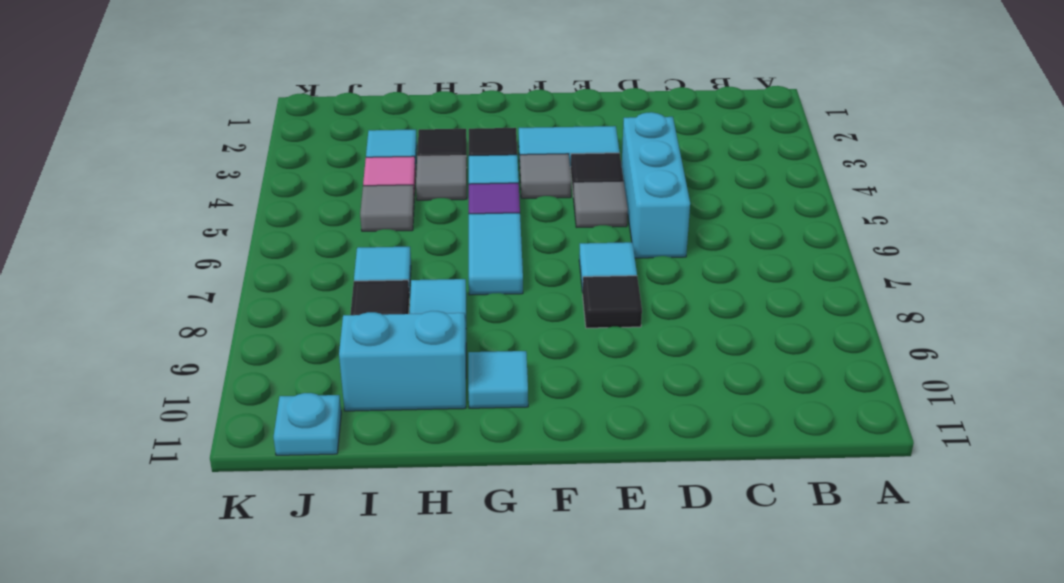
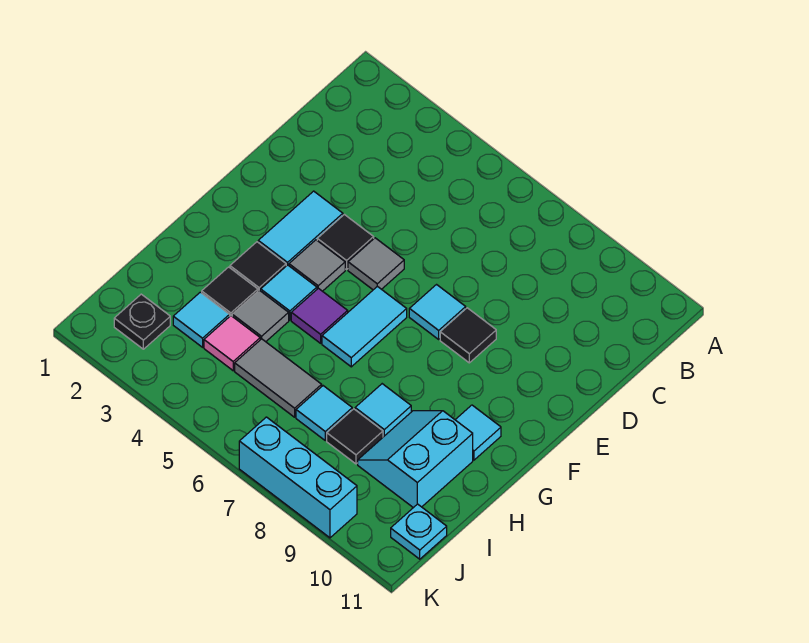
cyan brick D4:D6 level 1 -> cyan brick K7:K9 level 1
cyan tile G6:G7 level 1 -> cyan tile F6:G6 level 1
grey tile I5 level 1 -> grey tile I5:I6 level 1
none -> black plate J2 level 1

